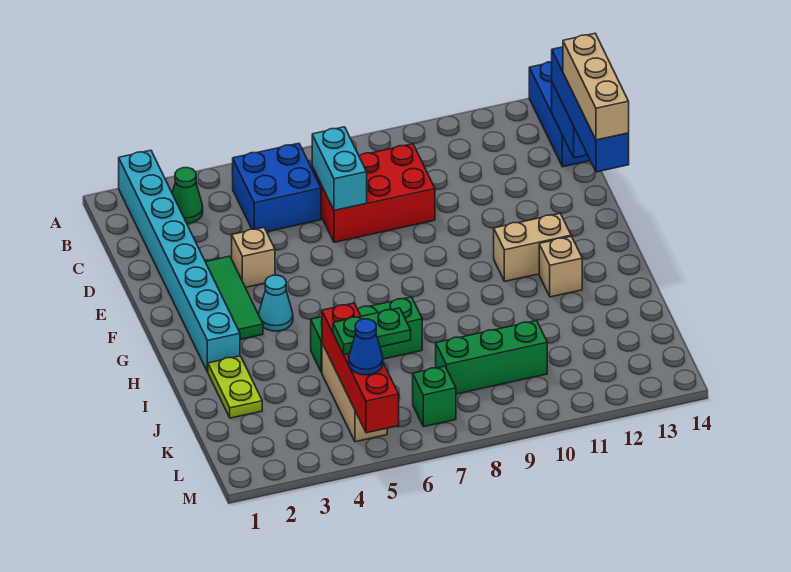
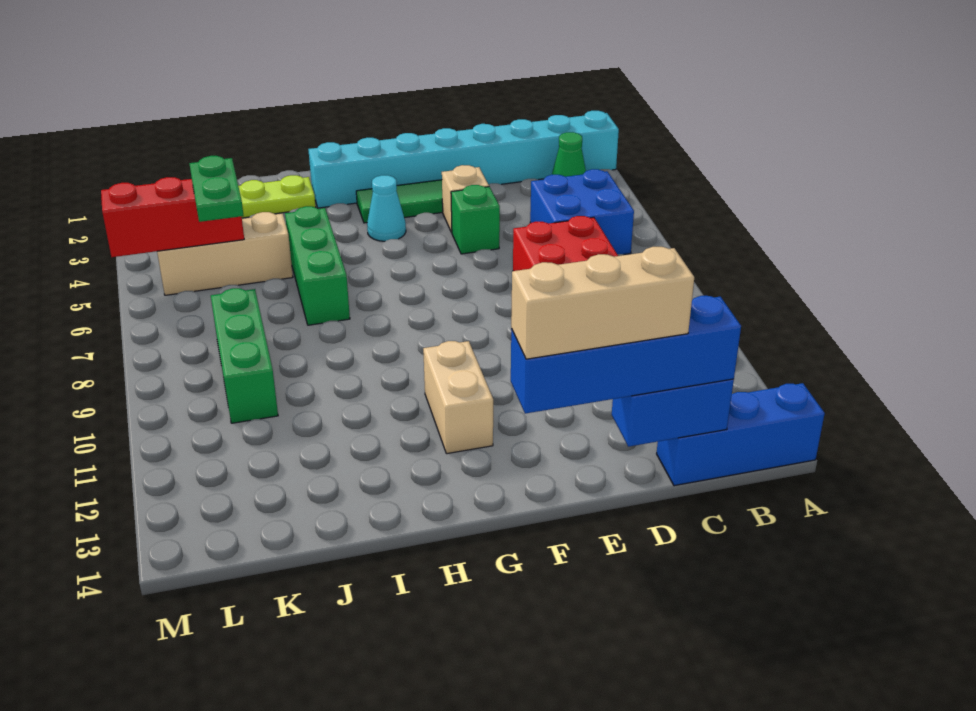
cyan brick C7:D7 level 2 -> none
tan brick H12 level 1 -> none
red brick J5:M5 level 2 -> red brick K5:M5 level 2
blue cone L5 level 3 -> none
green brick L7 level 1 -> green brick E5 level 1

